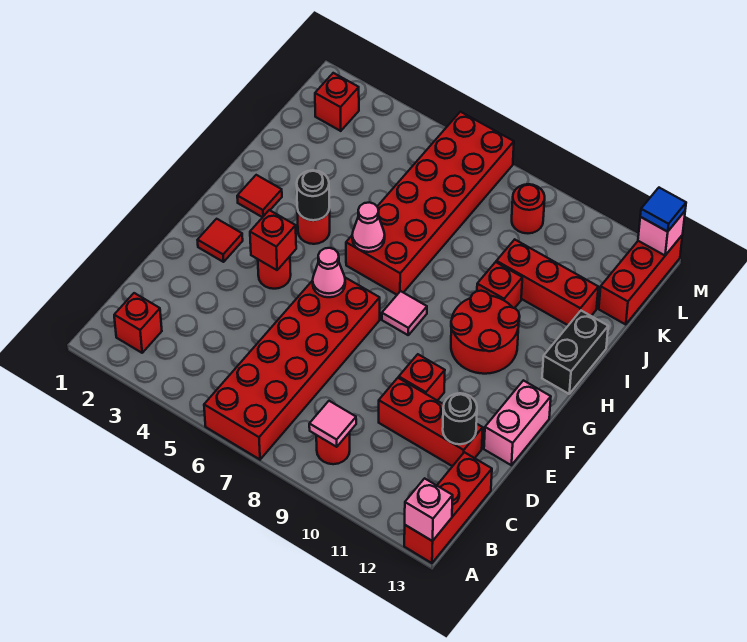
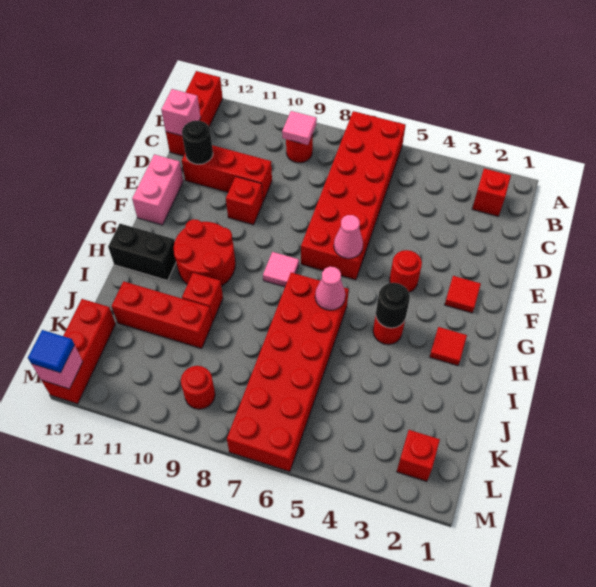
pink brick A13 level 2 -> pink brick C13 level 2
red brick F4 level 2 -> none
black brick H13:I13 level 1 -> black brick H12:H13 level 1

